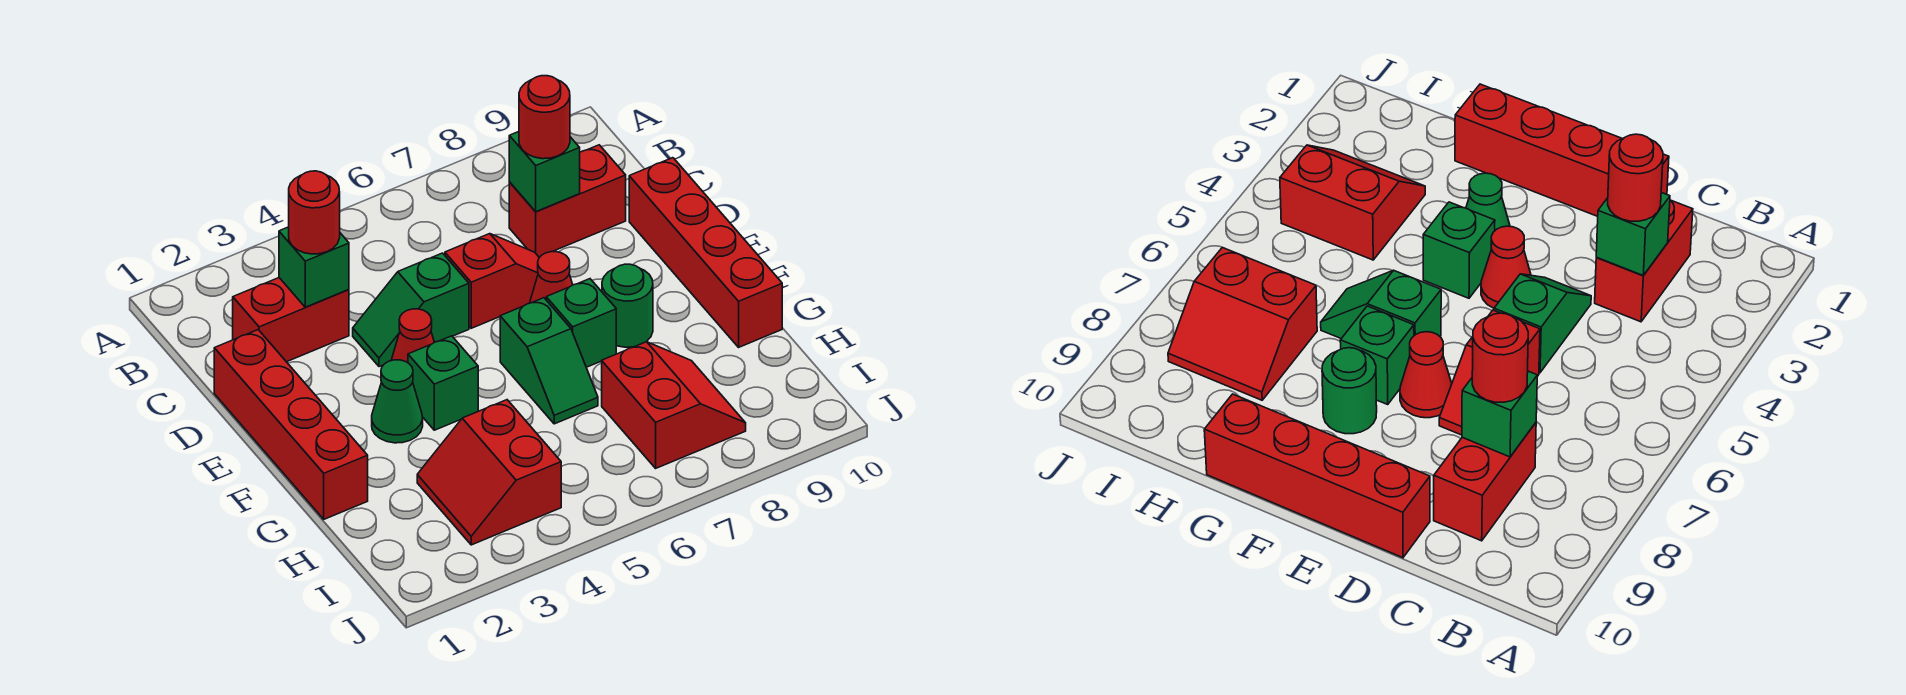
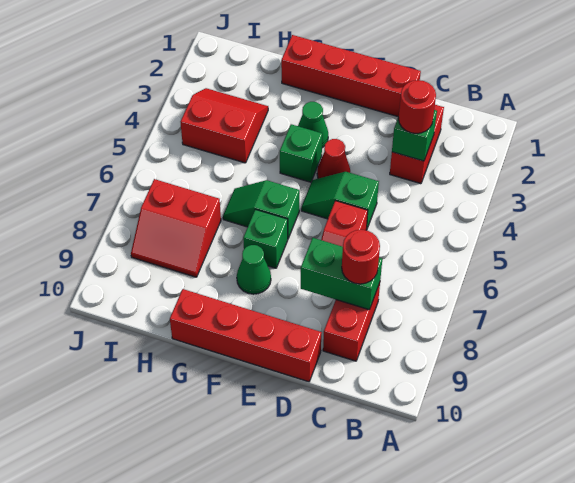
green brick C8 level 2 -> green brick C8:D8 level 2
green slope D4:D5 level 1 top 5 -> green slope D5:E5 level 1 top D
red cone E7 level 1 -> none
green round brick F8 level 1 -> green cone F8 level 1

